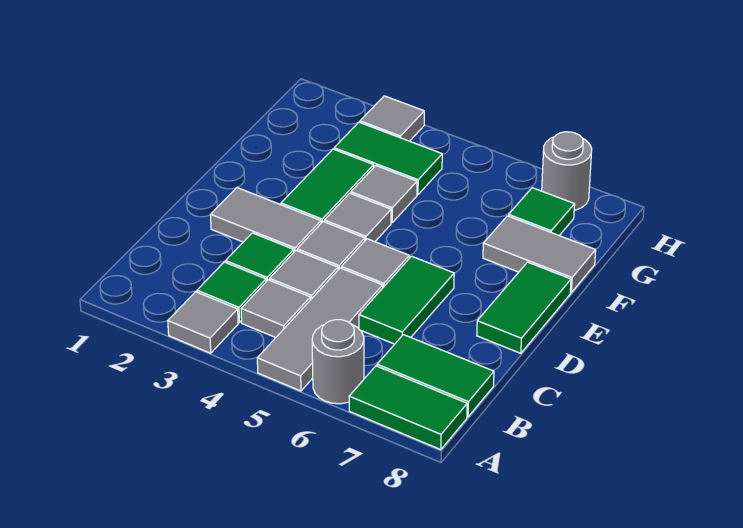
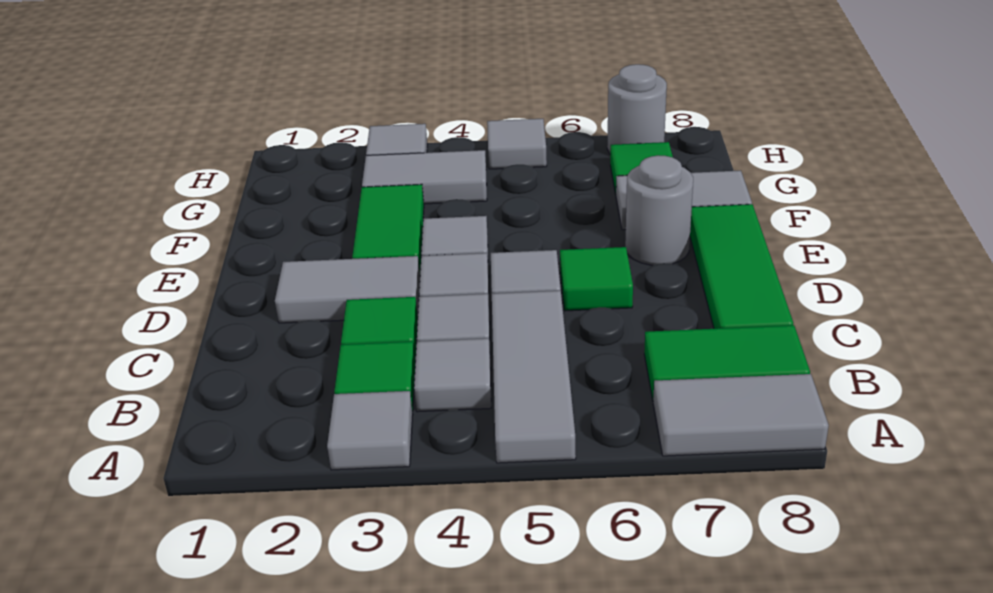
grey round brick A6 level 1 -> grey round brick E7 level 1
green tile A7:A8 level 1 -> grey tile A7:A8 level 1
green tile C6:D6 level 1 -> green tile D6 level 1
green tile D8:E8 level 1 -> green tile C8:E8 level 1
grey tile F4 level 1 -> grey tile H5 level 1
green tile G3:G4 level 1 -> grey tile G3:G4 level 1

